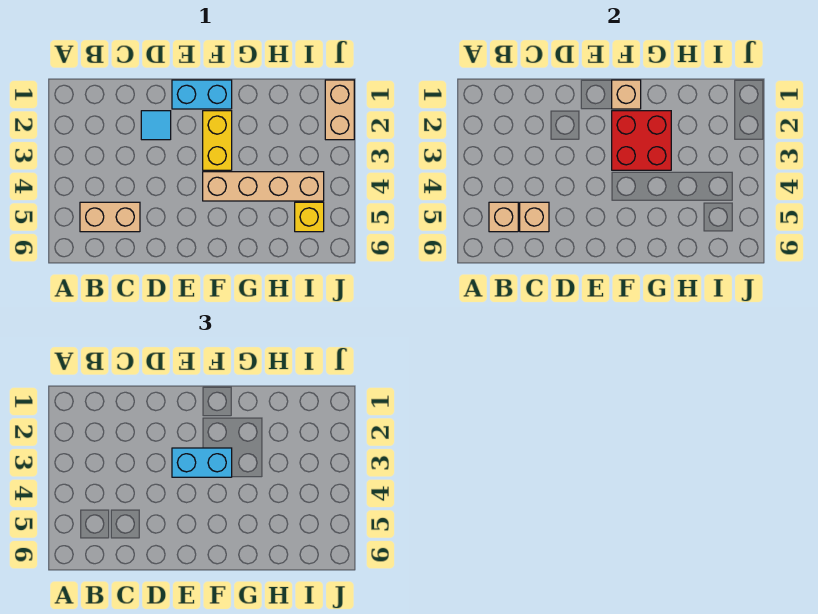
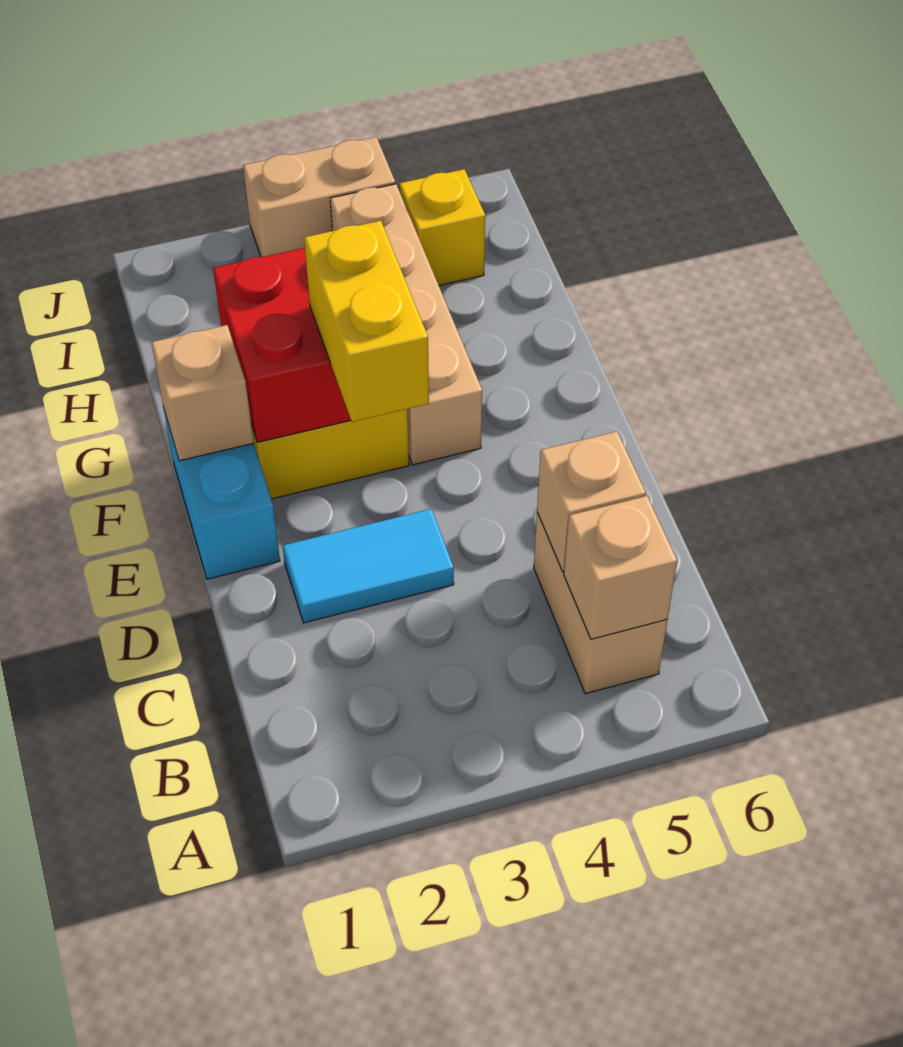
cyan tile D2 level 1 -> cyan tile D2:D3 level 1
cyan brick E3:F3 level 3 -> yellow brick E3:F3 level 3
tan brick J1:J2 level 1 -> tan brick J3:J4 level 1

